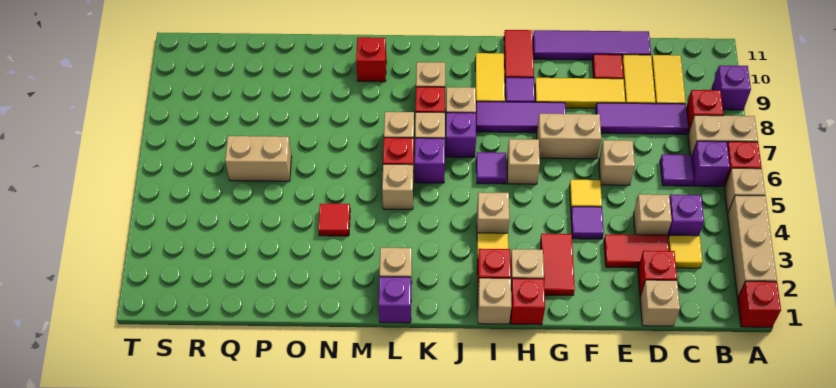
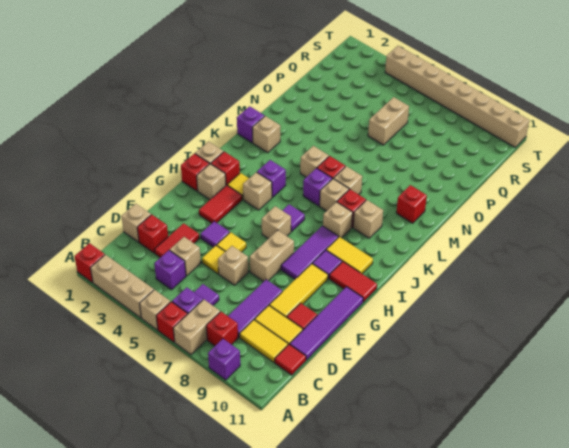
yellow tile C3 level 1 -> yellow tile E5 level 1
red tile G2:G3 level 1 -> red tile G3:H3 level 1
purple brick J7 level 1 -> purple brick J4 level 1
red tile N4 level 1 -> red tile C11 level 1
none -> tan brick T4:T11 level 1

